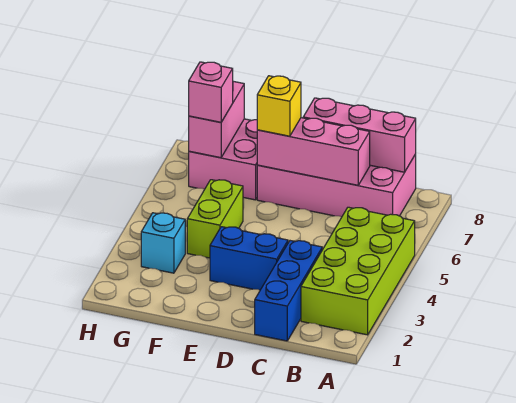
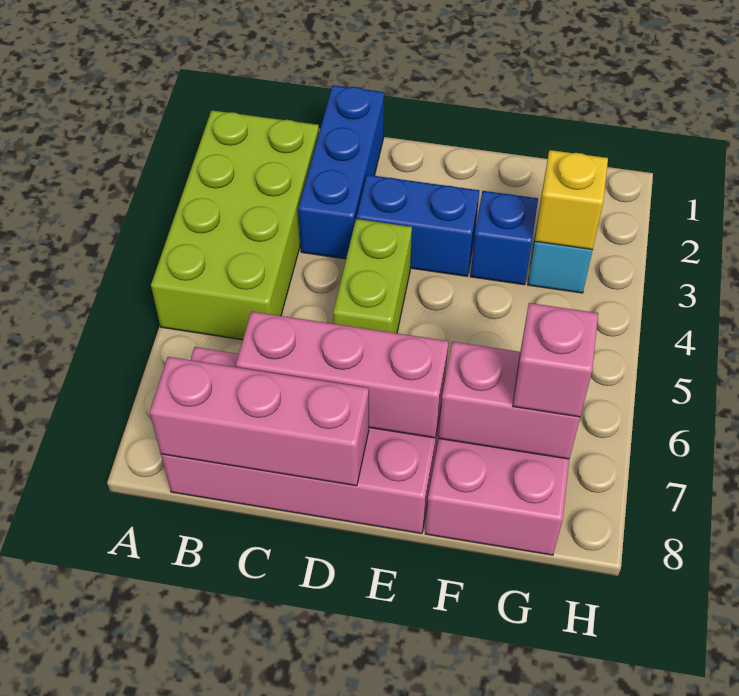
yellow brick E7 level 3 -> yellow brick G3 level 2
none -> blue brick F3 level 1
lime brick F4:F5 level 1 -> lime brick D4:D5 level 1
pink brick G7:G8 level 2 -> pink brick F7:G7 level 2

